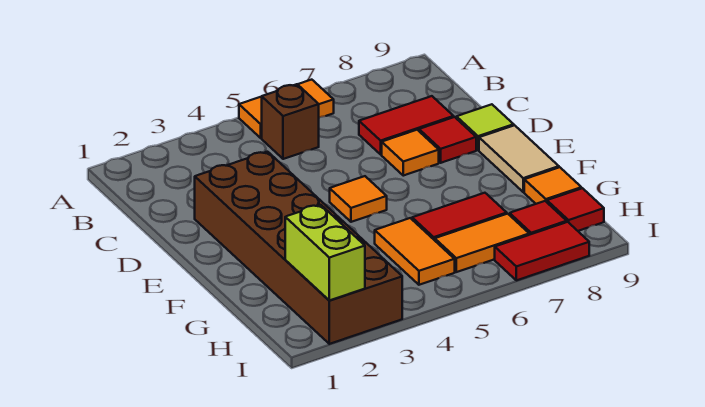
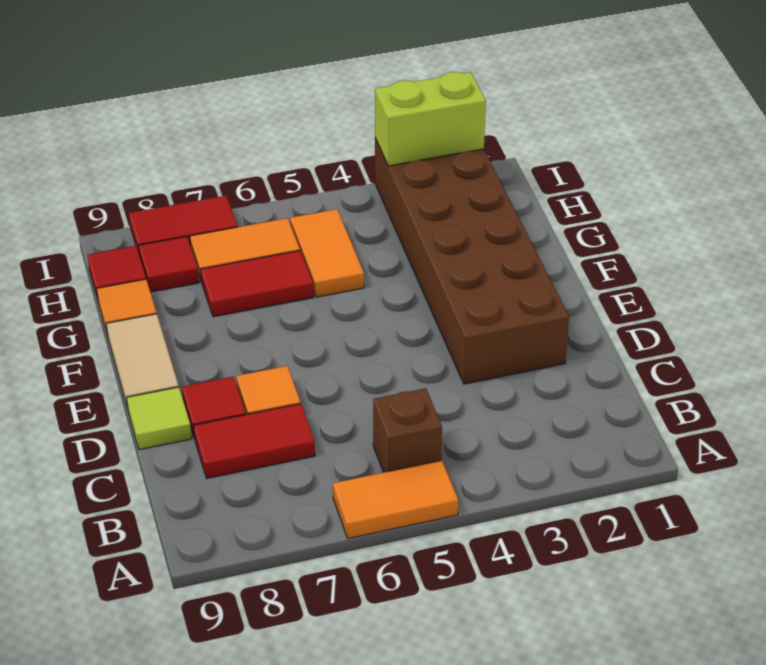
orange tile E5 level 1 -> none
lime brick H2:I2 level 2 -> lime brick I2:I3 level 2

